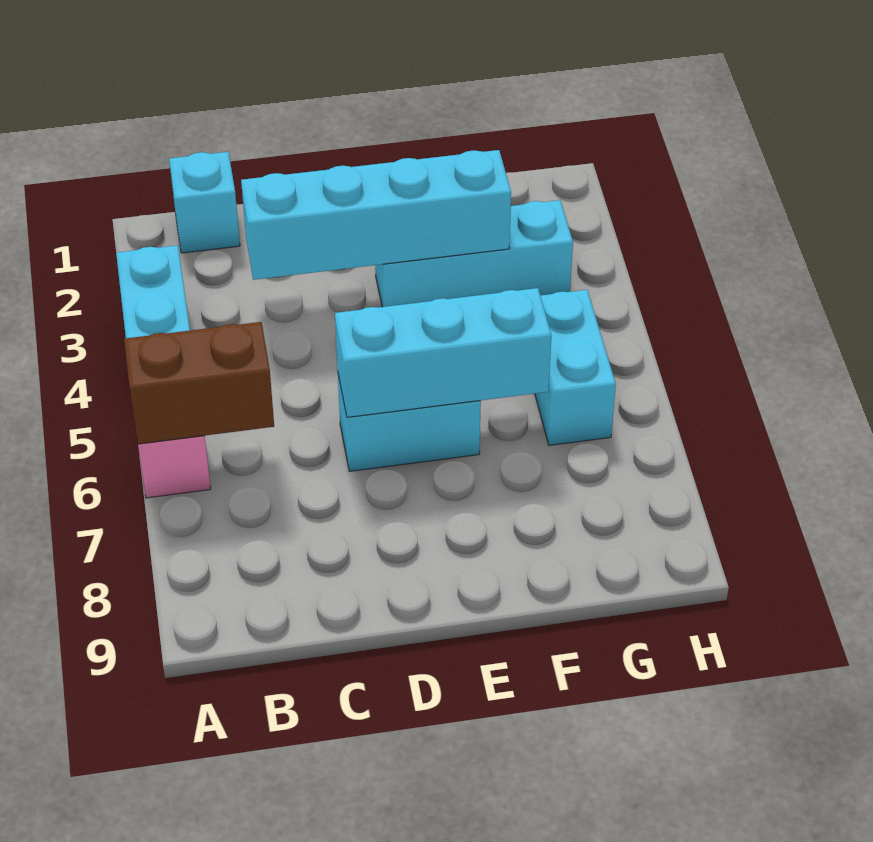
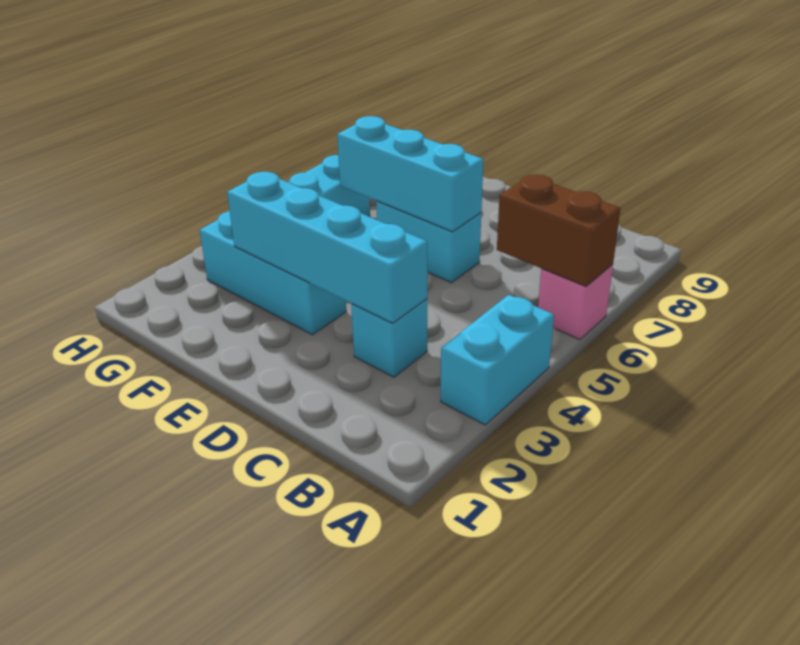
cyan brick B1 level 1 -> cyan brick C3 level 1

